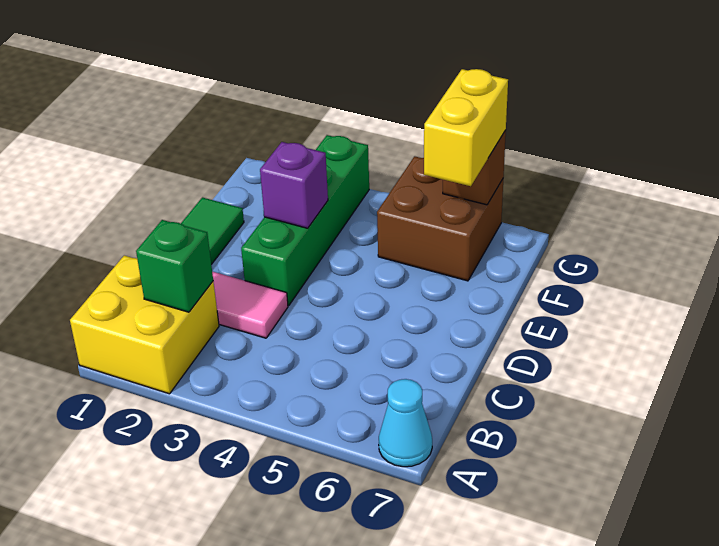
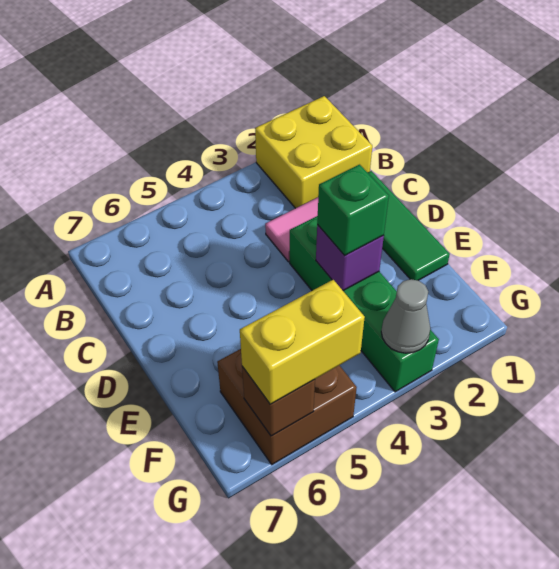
cyan cone A7 level 1 -> none
green brick B2 level 2 -> green brick E3 level 3
yellow brick F6:G6 level 3 -> yellow brick G5:G6 level 3
none -> grey cone G3 level 2

